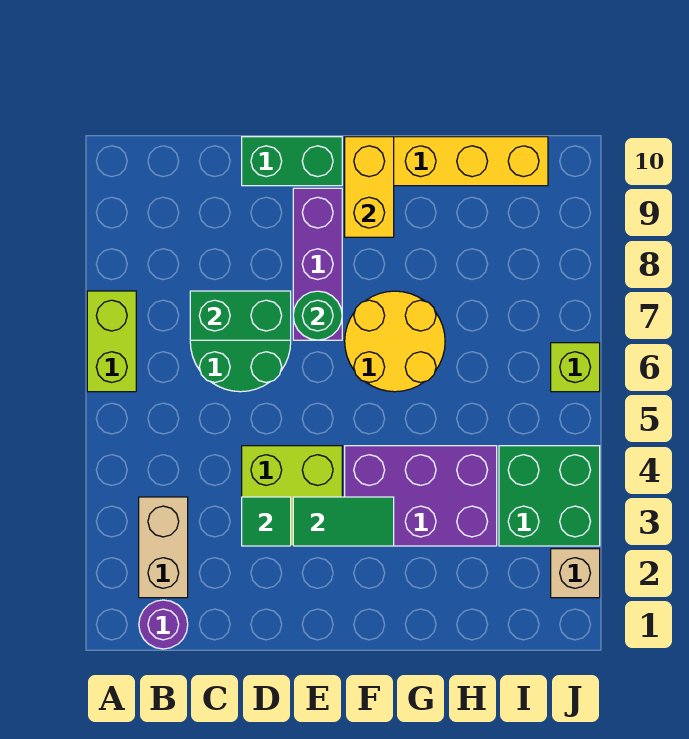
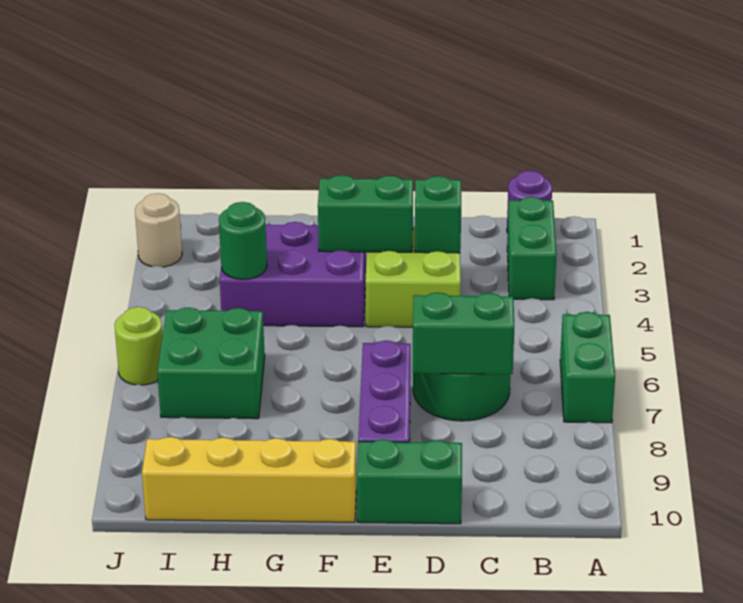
lime brick A6:A7 level 1 -> green brick A6:A7 level 1
tan brick B2:B3 level 1 -> green brick B2:B3 level 1
green tile D3 level 2 -> green brick D3 level 2
green tile E3:F3 level 2 -> green brick E3:F3 level 2
green round brick E7 level 2 -> green round brick H4 level 2
yellow round brick F6:G7 level 1 -> none
yellow brick F9:F10 level 2 -> none
green brick I3:J4 level 1 -> green brick H6:I7 level 1
tan brick J2 level 1 -> tan round brick J2 level 1
lime brick J6 level 1 -> lime round brick J6 level 1

